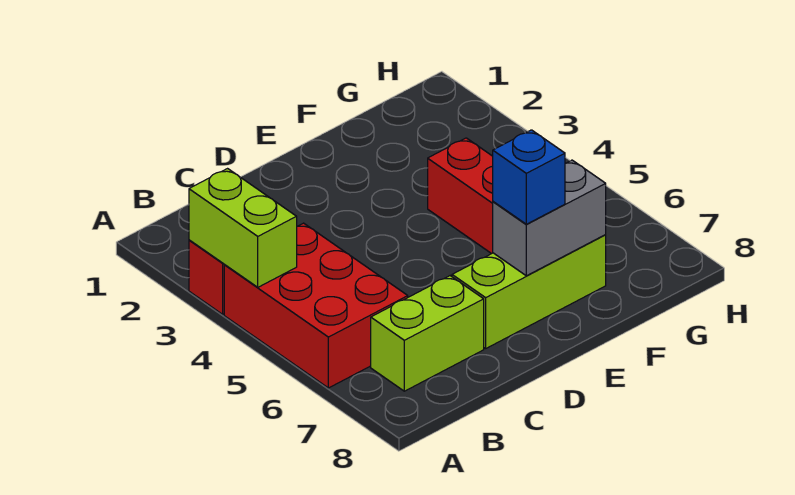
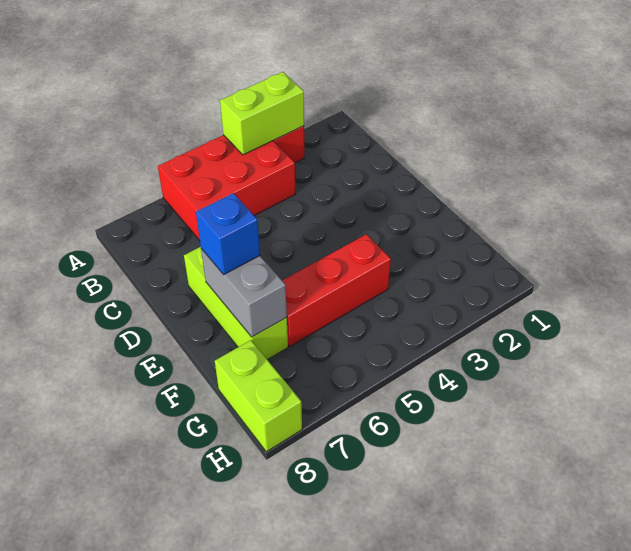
lime brick B7:C7 level 1 -> lime brick G8:H8 level 1

